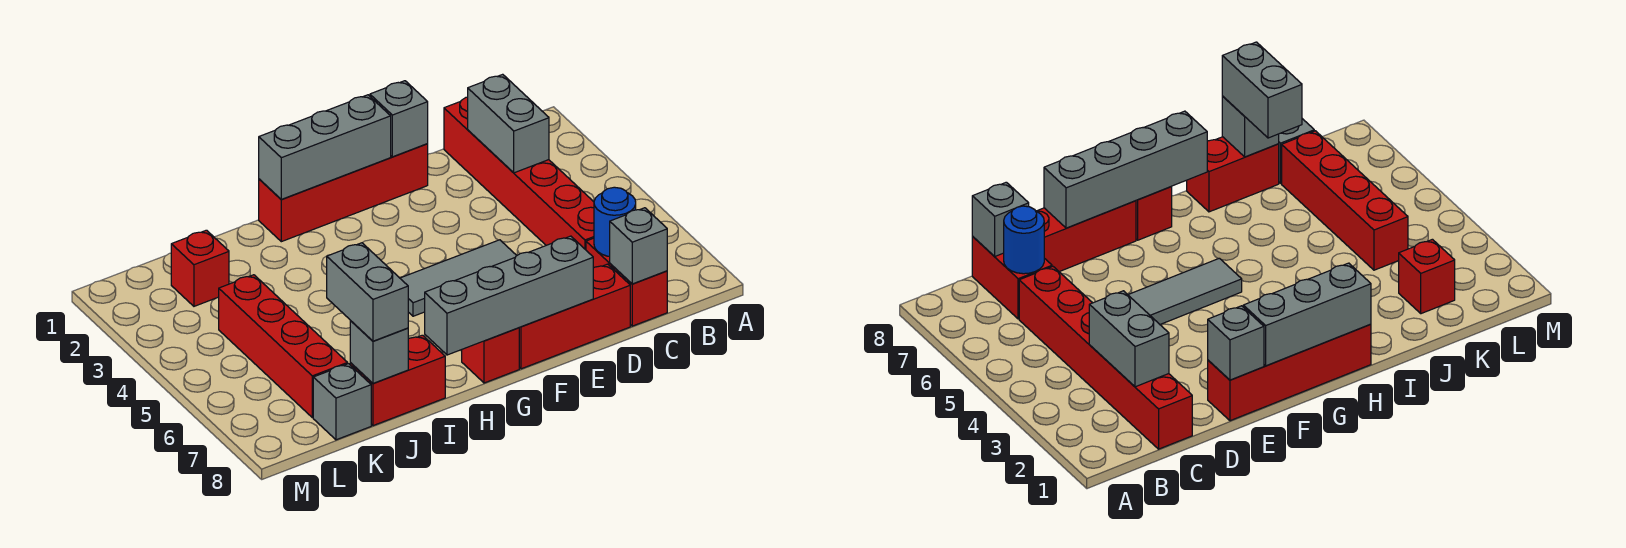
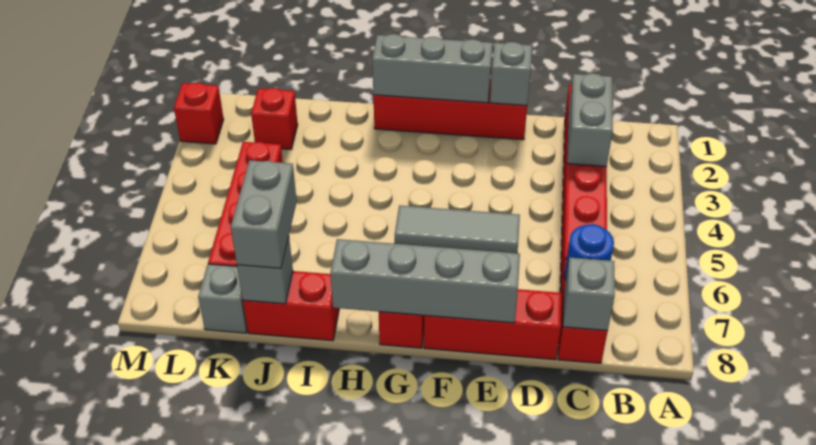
none -> red brick M2 level 1

